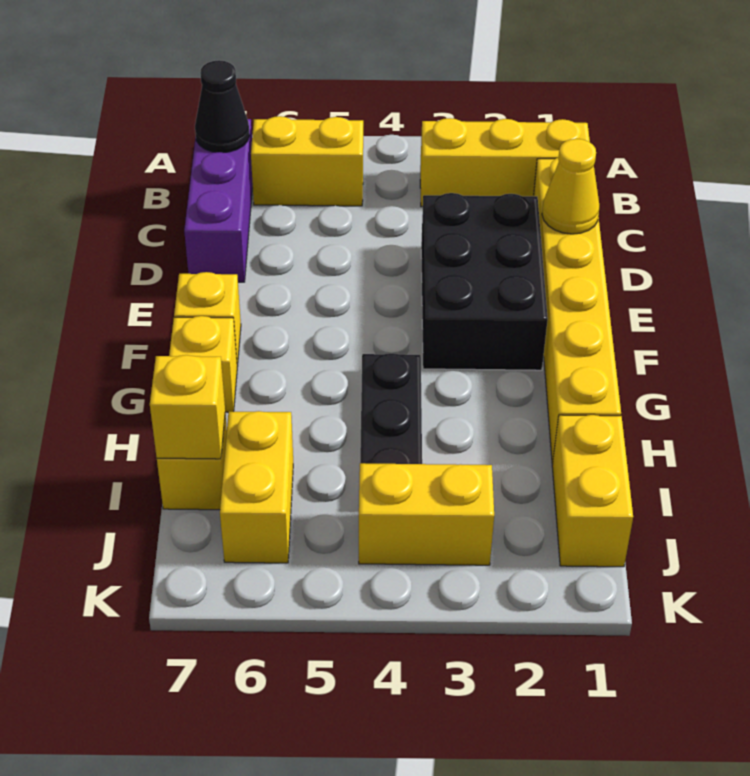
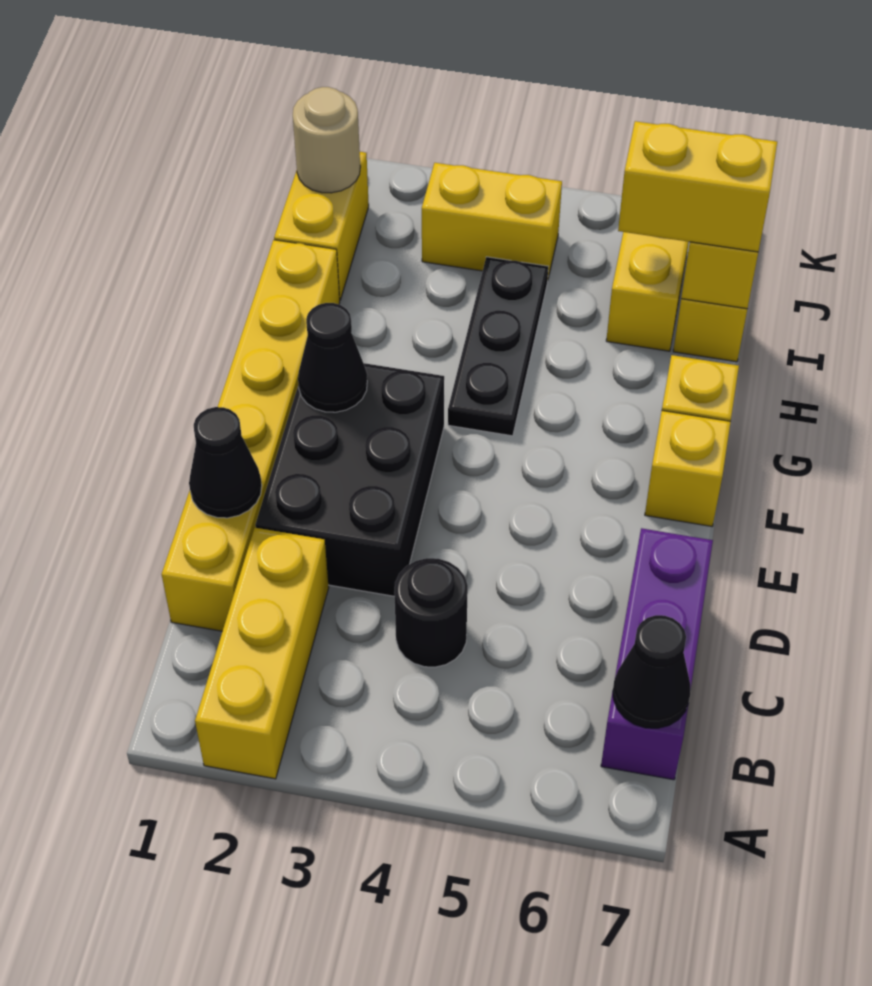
yellow brick B1:B3 level 1 -> yellow brick A2:C2 level 1
yellow brick B5:B6 level 1 -> yellow brick I6:I7 level 3
none -> black round brick C4 level 1
yellow cone D1 level 2 -> black cone D1 level 2
none -> black cone F2 level 2
none -> tan round brick J1 level 2

